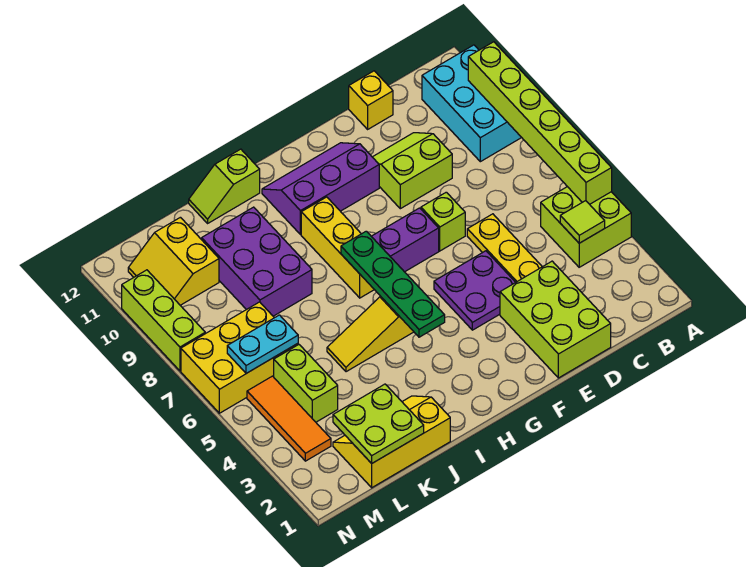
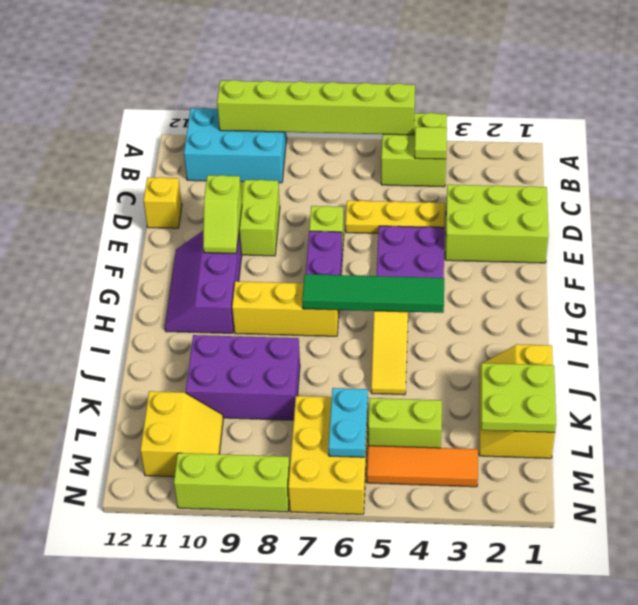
green plate H4:H7 level 2 -> green tile H4:H7 level 2
lime slope I12:J12 level 1 top I -> lime slope E10:F10 level 2 top E
yellow slope L10:M11 level 1 top L -> yellow slope L10:M11 level 1 top 11

